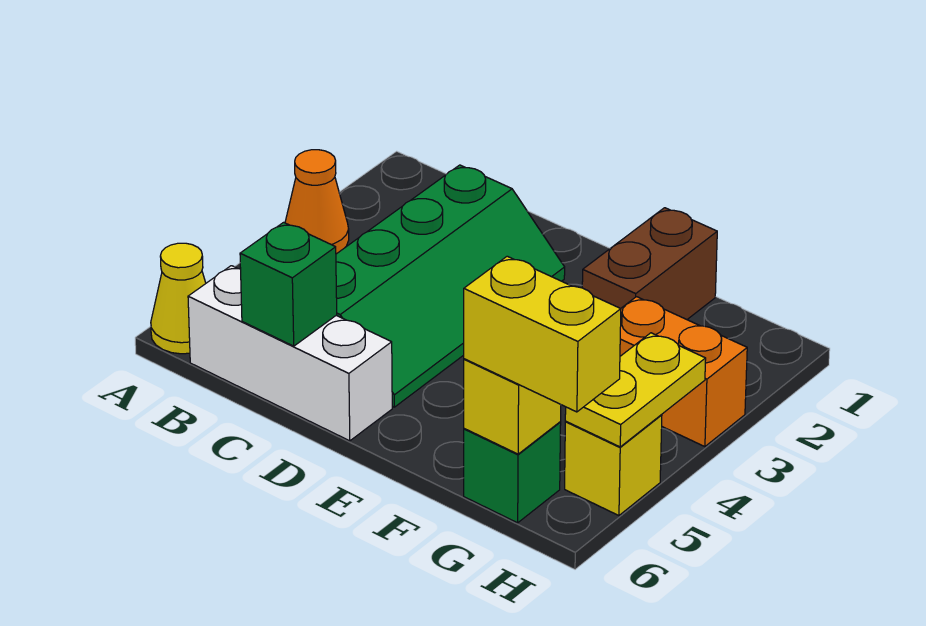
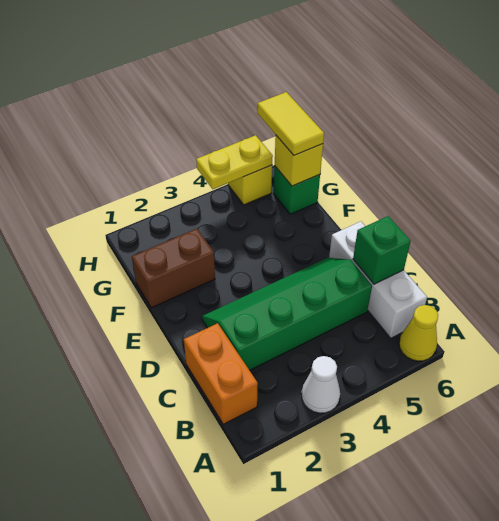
orange cone A3 level 1 -> white cone A3 level 1
orange brick G3:H3 level 1 -> orange brick B1:C1 level 1
yellow brick G6:H6 level 3 -> yellow tile G6:H6 level 3

